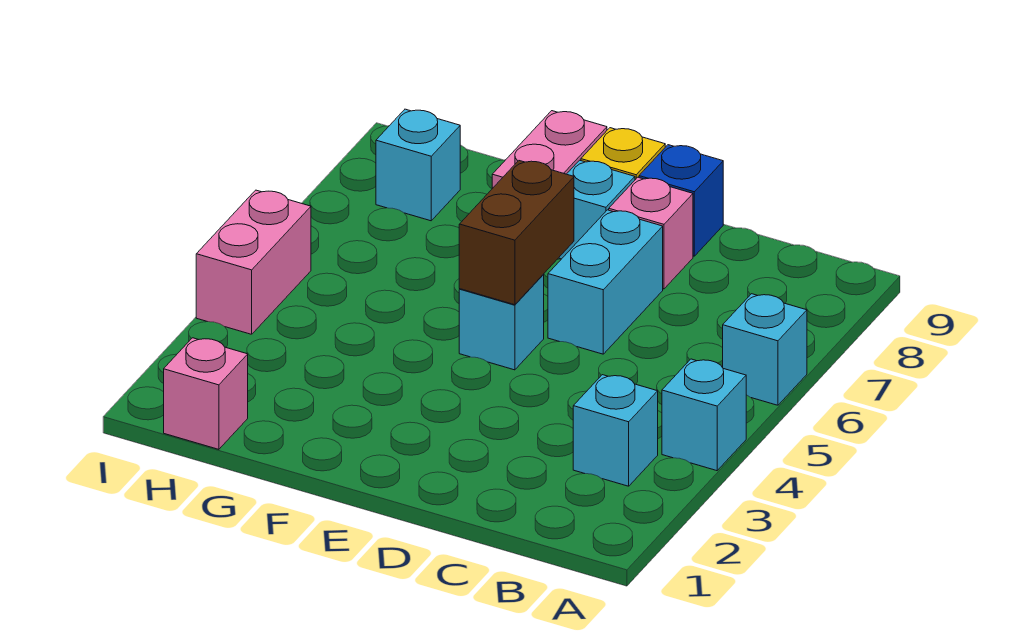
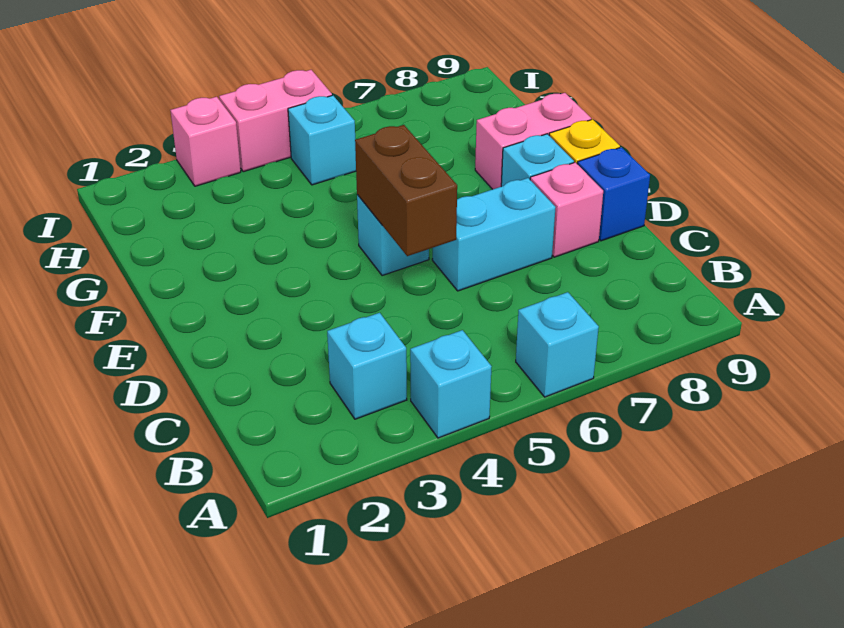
brown brick E5:E6 level 2 -> brown brick D5:E5 level 2
pink brick H1 level 1 -> pink brick I3 level 1
cyan brick H8 level 1 -> cyan brick H5 level 1

